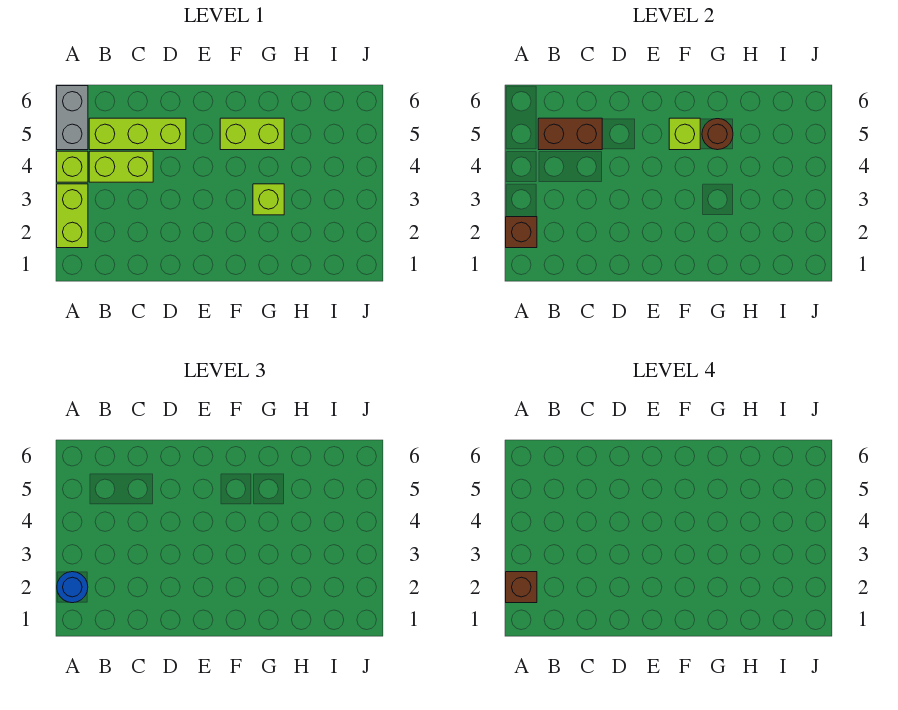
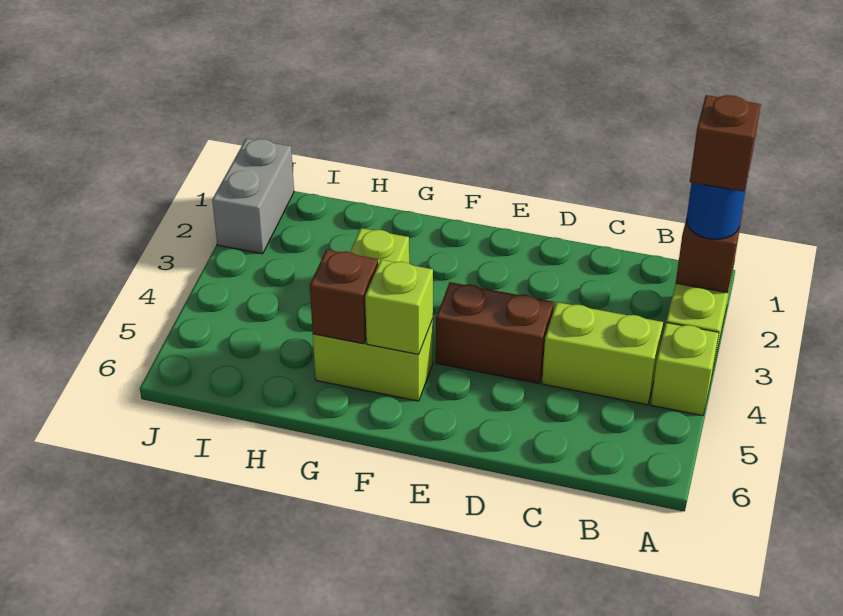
grey brick A5:A6 level 1 -> grey brick J1:J2 level 1
lime brick B5:D5 level 1 -> none
brown brick B5:C5 level 2 -> brown brick D4:E4 level 1
brown round brick G5 level 2 -> brown brick G5 level 2

